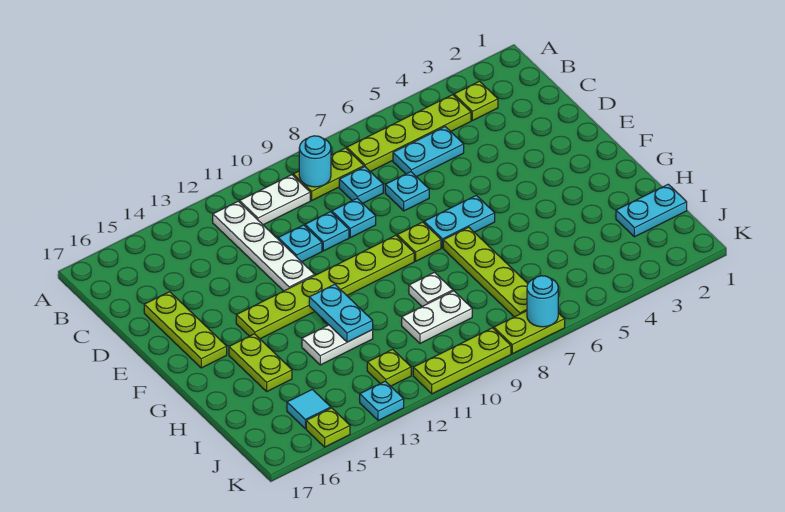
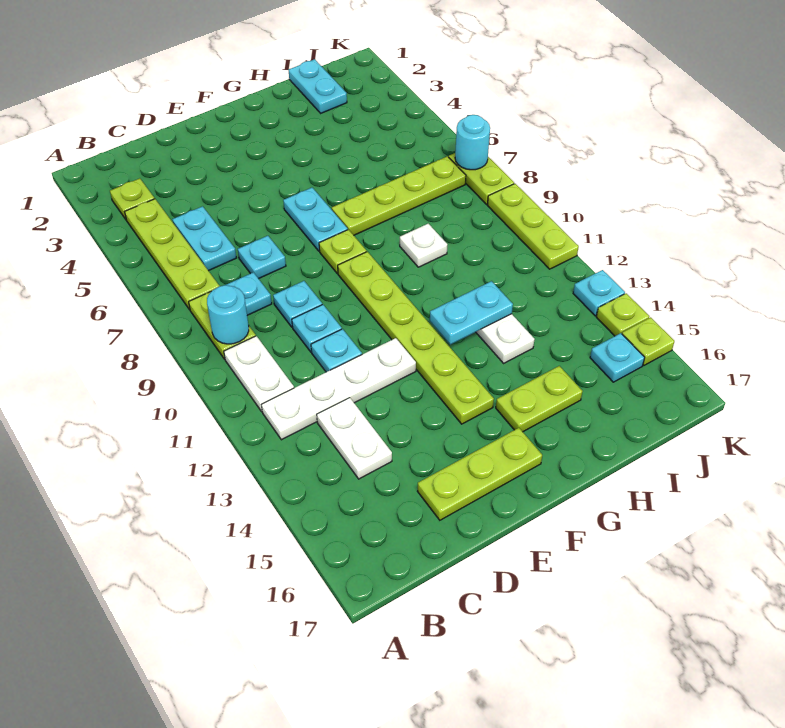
white plate I9:I10 level 1 -> white plate C13:C14 level 1
lime plate J12 level 1 -> lime plate K14 level 1
cyan tile J15 level 1 -> cyan plate J15 level 1

